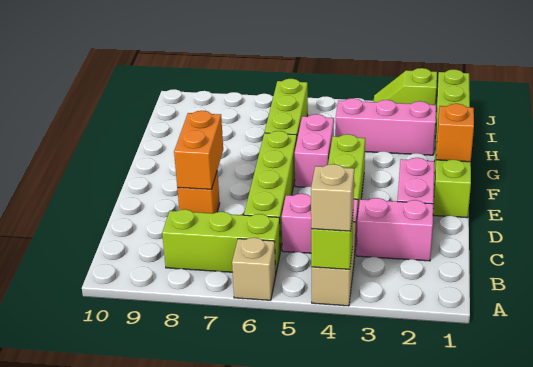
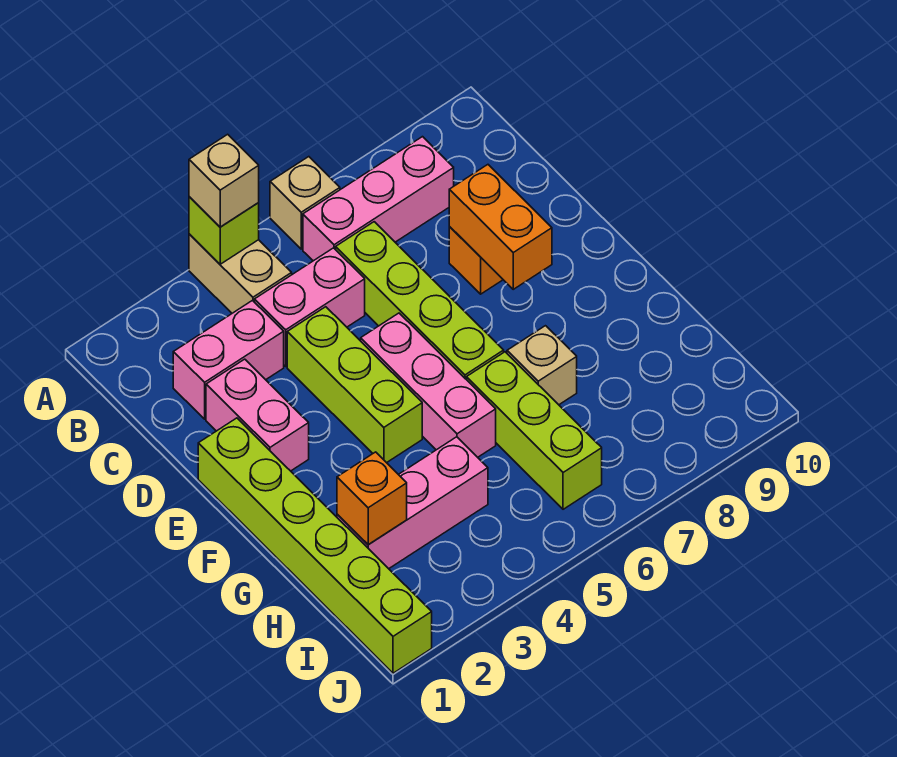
lime brick B6:B8 level 1 -> pink brick B6:B8 level 1
orange brick F1 level 2 -> orange brick H2 level 2
pink brick F5:G5 level 1 -> pink brick E5:G5 level 1
none -> tan brick G7 level 1
lime slope J2:J3 level 1 top 2 -> none

